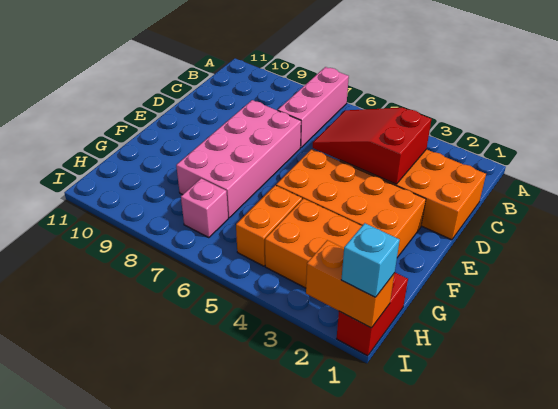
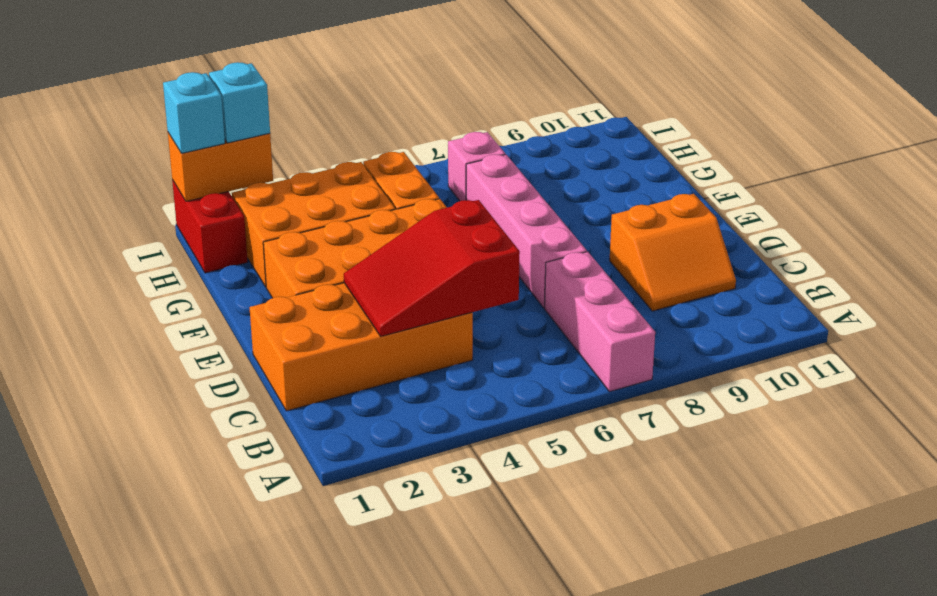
red slope C3:D5 level 2 top 3 -> red slope C3:D5 level 2 top 5
none -> orange slope C9:D10 level 1 top D
pink brick D7:G8 level 1 -> pink brick D7:G7 level 1
none -> cyan brick I2 level 3

